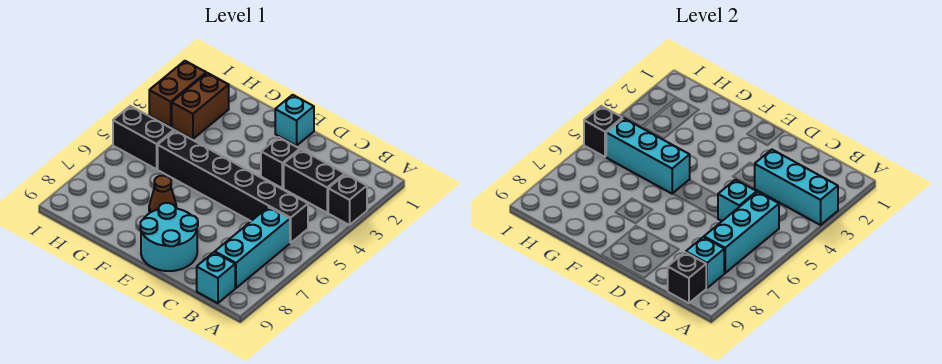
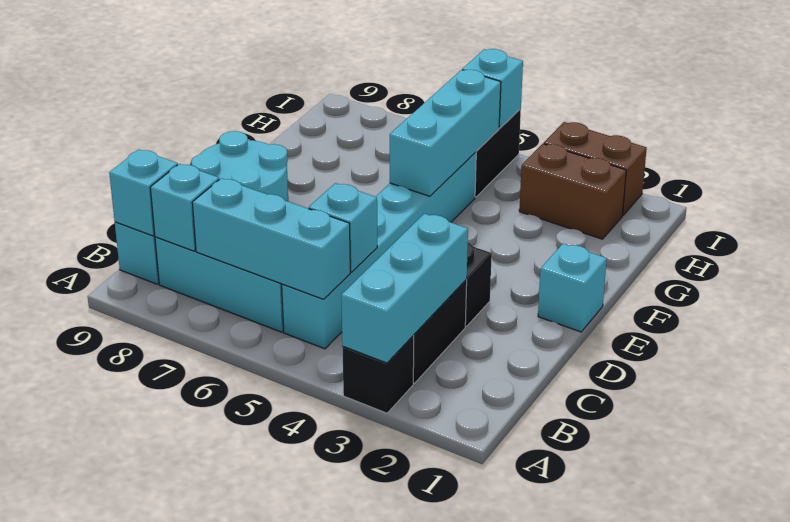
black brick B5:G5 level 1 -> cyan brick B5:G5 level 1
black brick B9 level 2 -> cyan brick B9 level 2
brown cone F7 level 1 -> none
black brick I5 level 2 -> cyan brick I5 level 2

